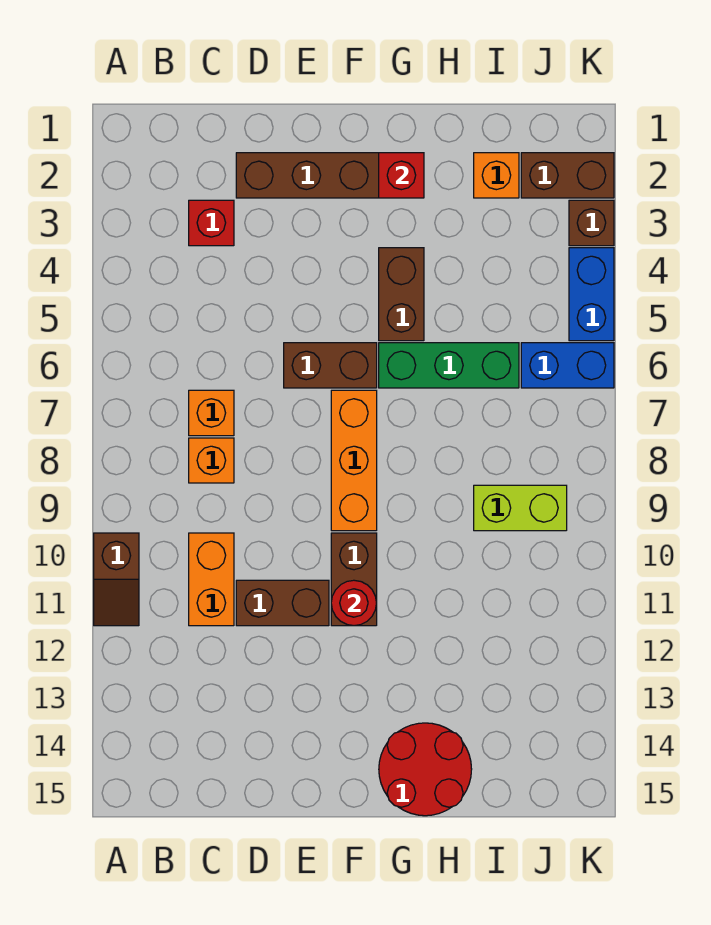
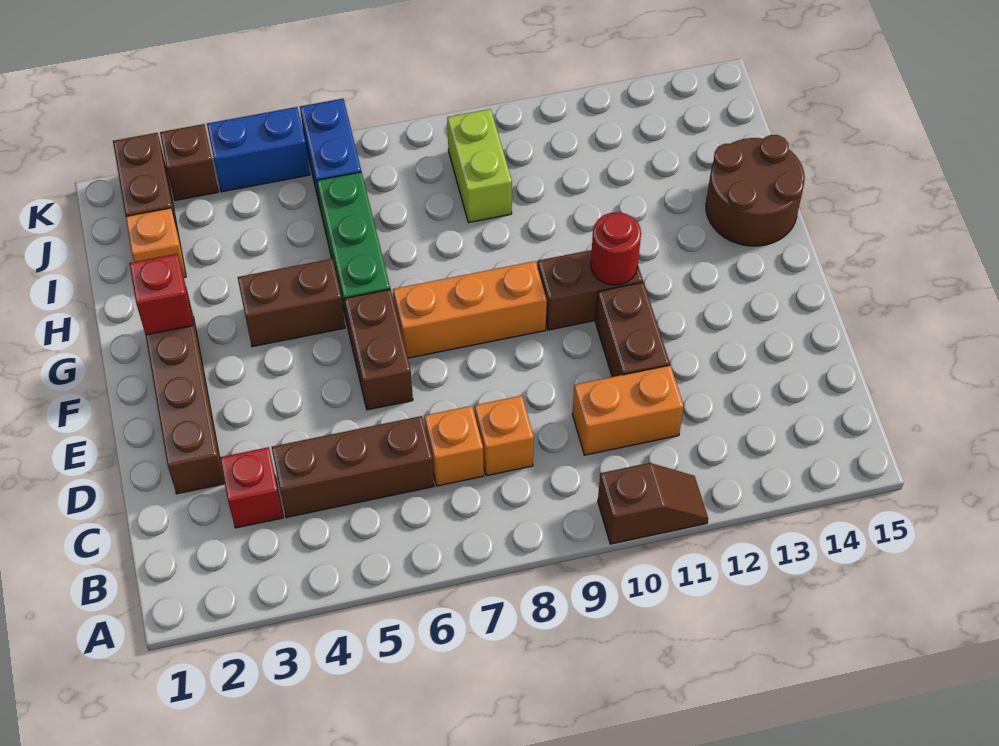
none -> brown brick C4:C6 level 1
red round brick G14:H15 level 1 -> brown round brick G14:H15 level 1

